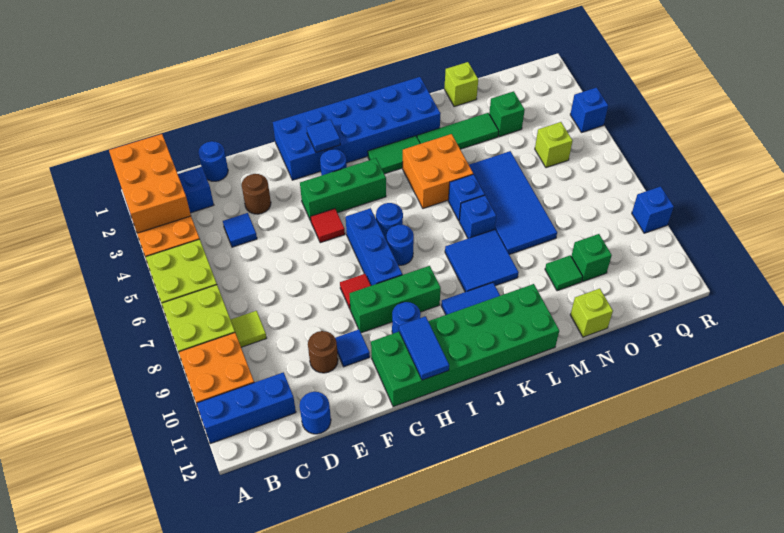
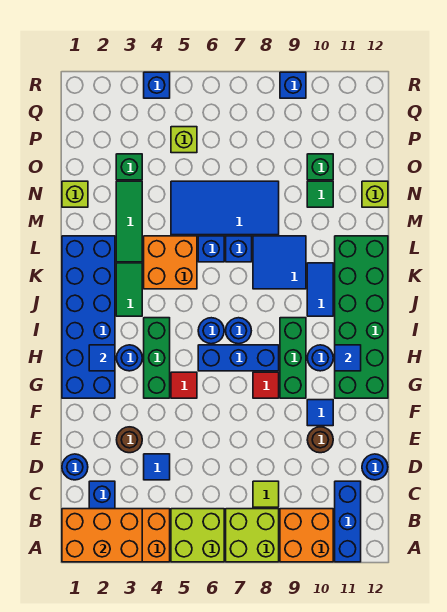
blue tile H11:H12 level 2 -> blue tile H11 level 2

